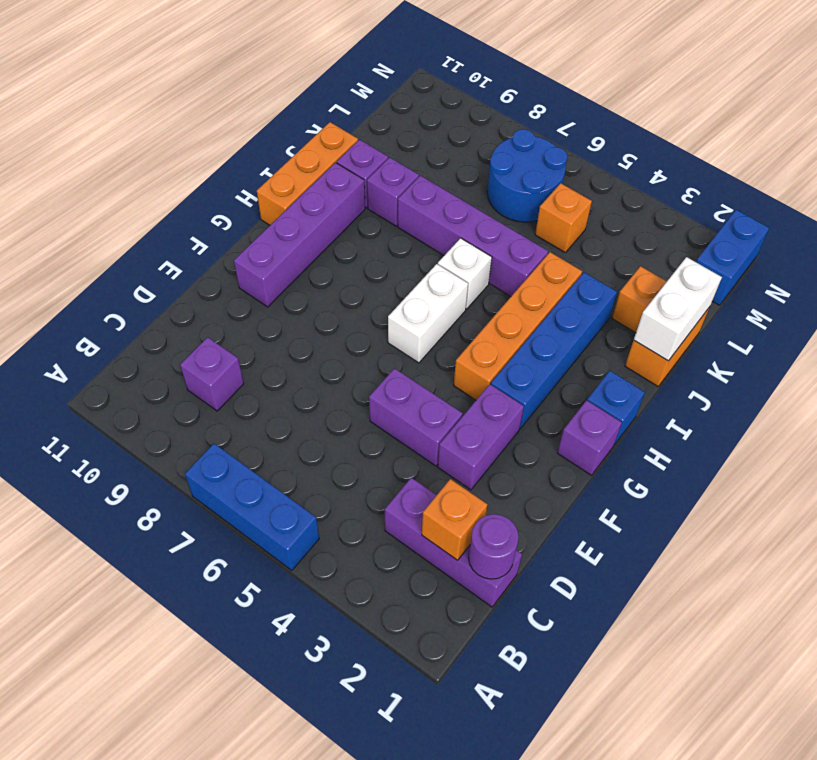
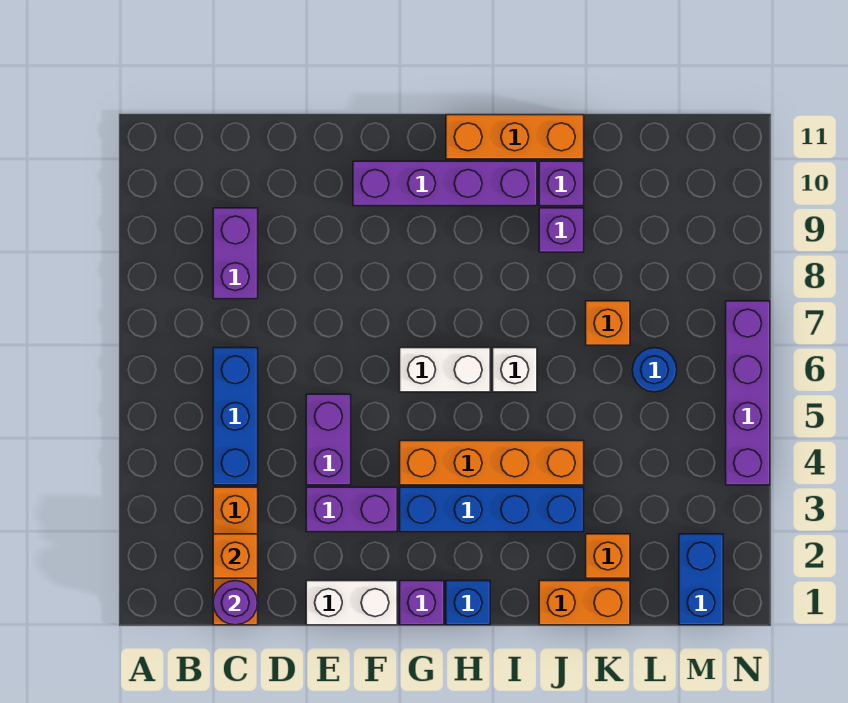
blue brick A5:A7 level 1 -> blue brick C4:C6 level 1
purple brick C1:C3 level 1 -> orange brick C1:C3 level 1
purple brick C9 level 1 -> purple brick C8:C9 level 1
white brick J1:K1 level 2 -> white brick E1:F1 level 1
purple brick J5:J8 level 1 -> purple brick N4:N7 level 1
orange brick L5 level 1 -> orange brick K7 level 1
blue round brick L6:M7 level 1 -> blue round brick L6 level 1
blue brick M1:N1 level 1 -> blue brick M1:M2 level 1

